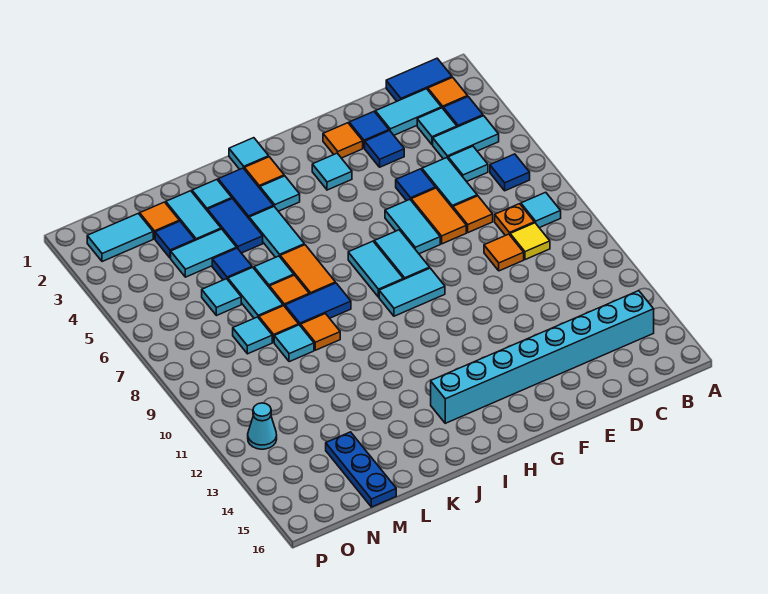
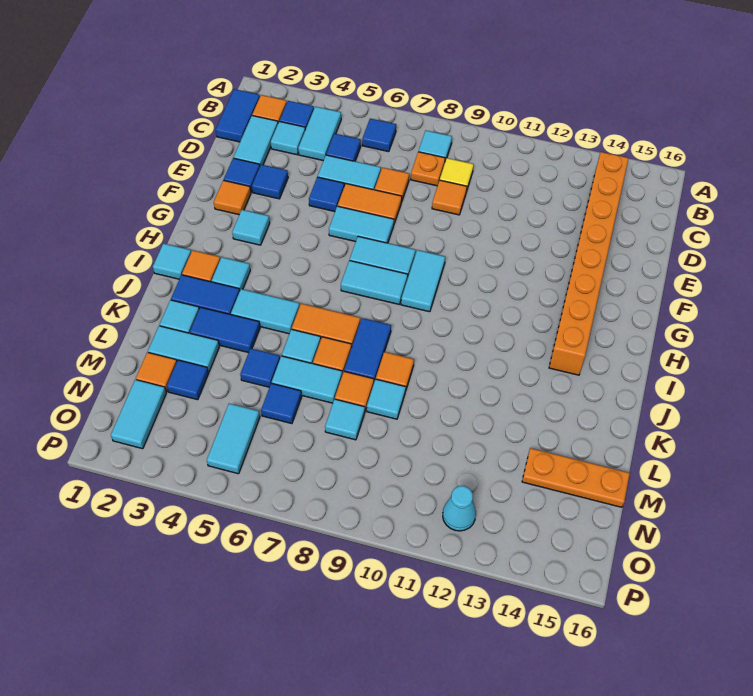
cyan brick B14:I14 level 1 -> orange brick B14:I14 level 1
cyan tile C5 level 1 -> blue tile C5 level 1
cyan tile L4:M4 level 1 -> cyan tile N5:O5 level 1
cyan tile M6 level 1 -> blue tile M6 level 1
blue plate M14:M16 level 1 -> orange plate M14:M16 level 1

